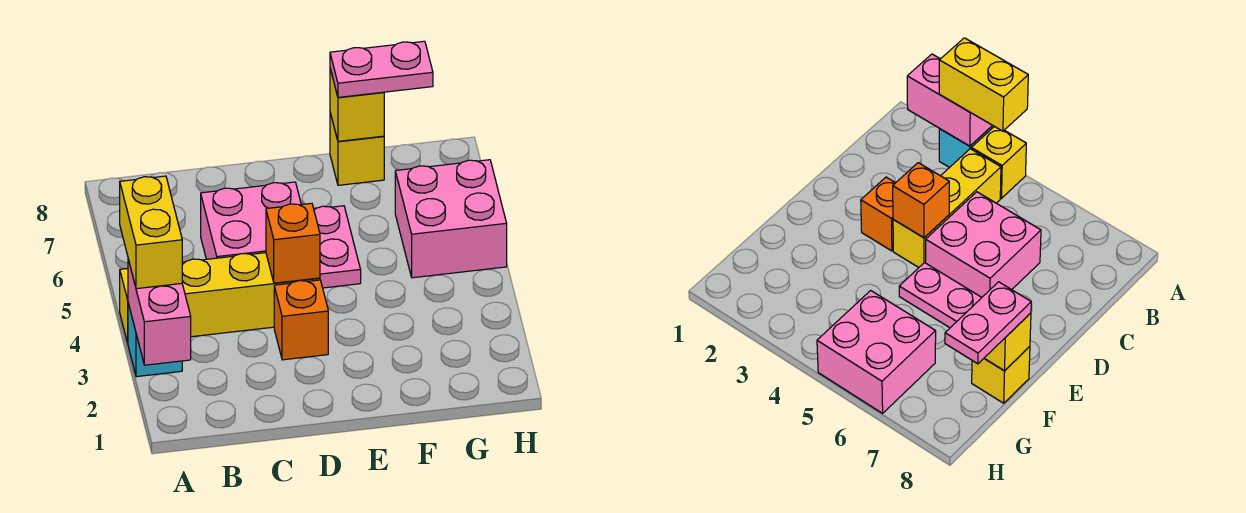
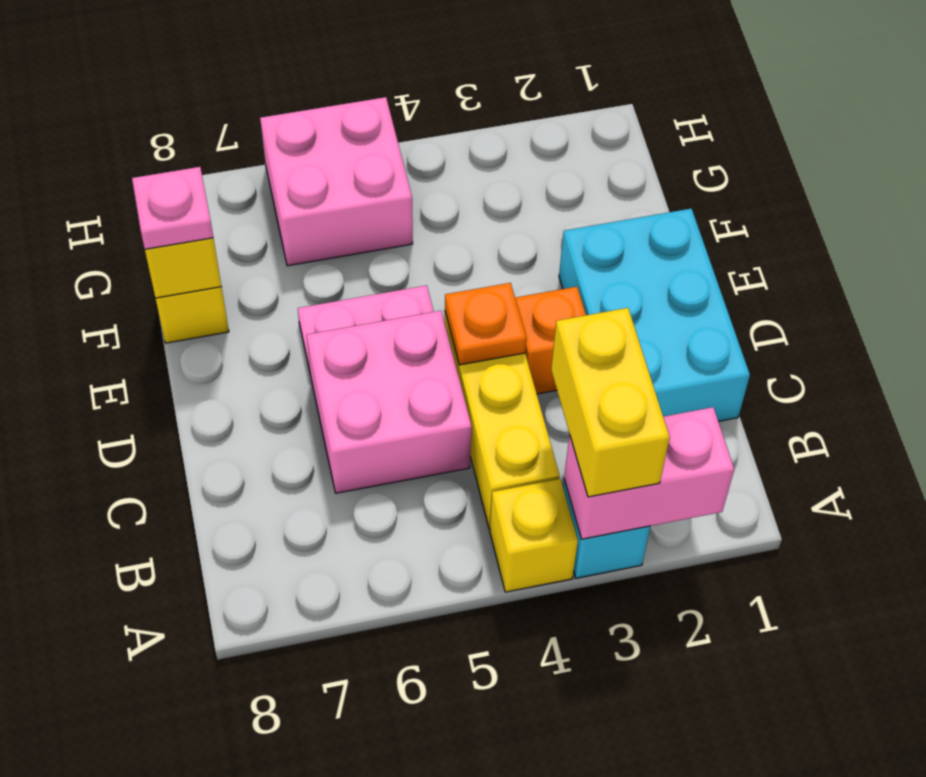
yellow brick A3:A4 level 3 -> yellow brick A3:B3 level 3
none -> cyan brick C1:E2 level 1
orange brick D4 level 2 -> orange plate D4 level 2
pink plate F8:G8 level 3 -> pink plate F8 level 3

